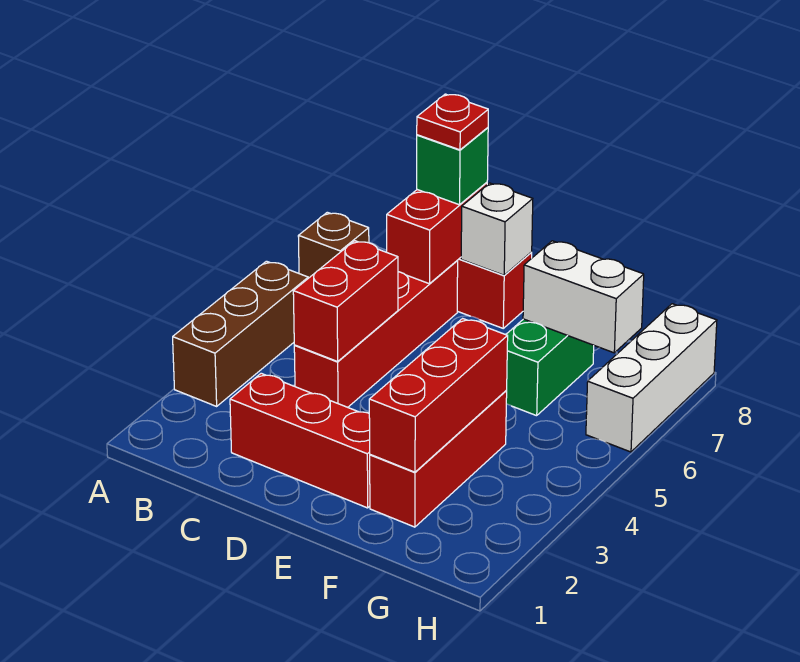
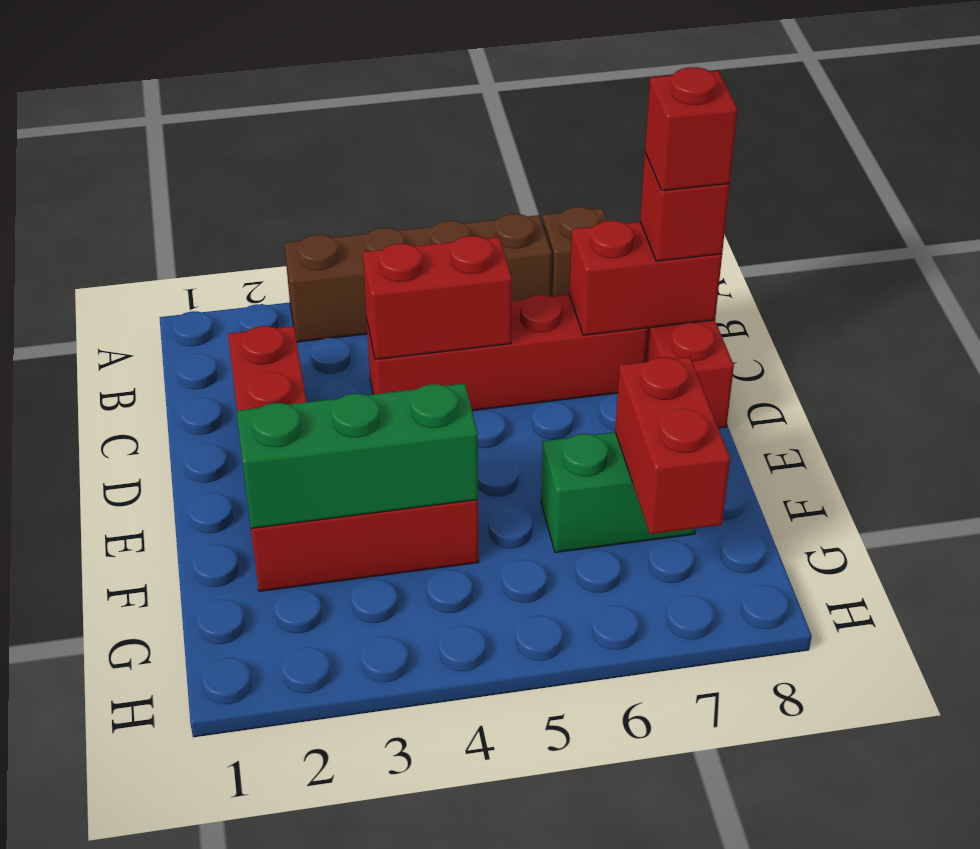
brown brick A3:A5 level 1 -> brown brick A3:A6 level 1
green brick C8 level 3 -> red brick C8 level 3
red plate C8 level 4 -> red brick C8 level 4
white brick D8 level 2 -> none
red brick F2:F4 level 2 -> green brick F2:F4 level 2
white brick F7:G7 level 2 -> red brick F7:G7 level 2
white brick H6:H8 level 1 -> none

